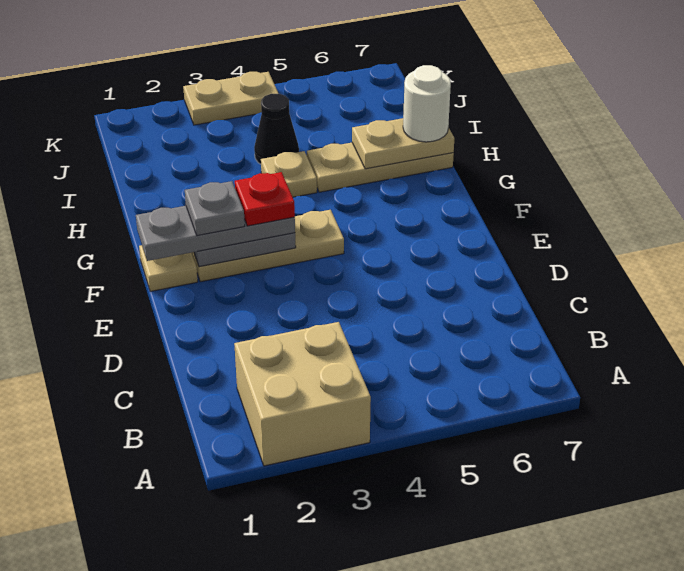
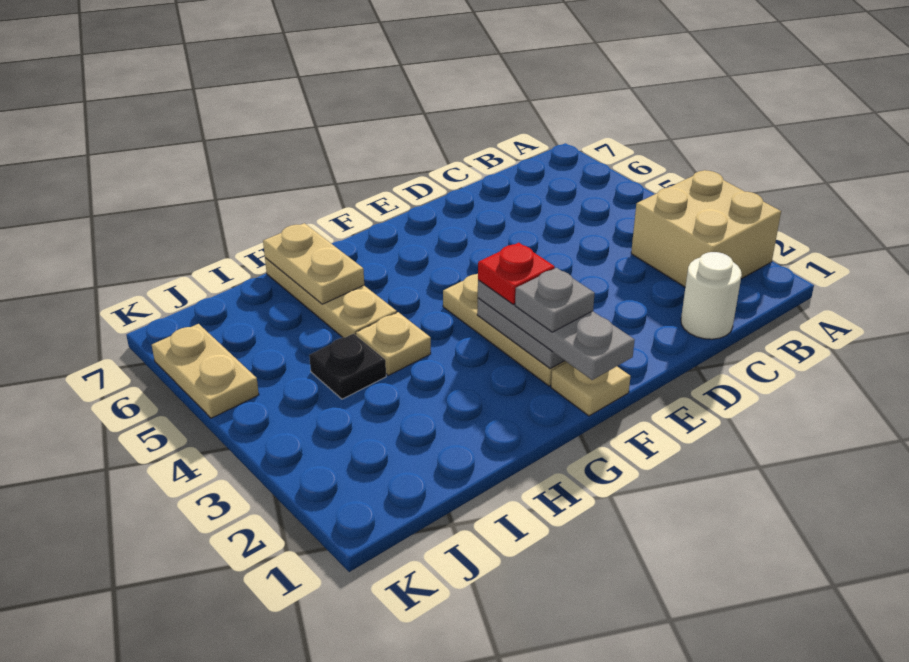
white round brick H7 level 3 -> white round brick C1 level 1
black cone I4 level 1 -> black plate I4 level 1
tan plate K3:K4 level 1 -> tan plate K5:K6 level 1

